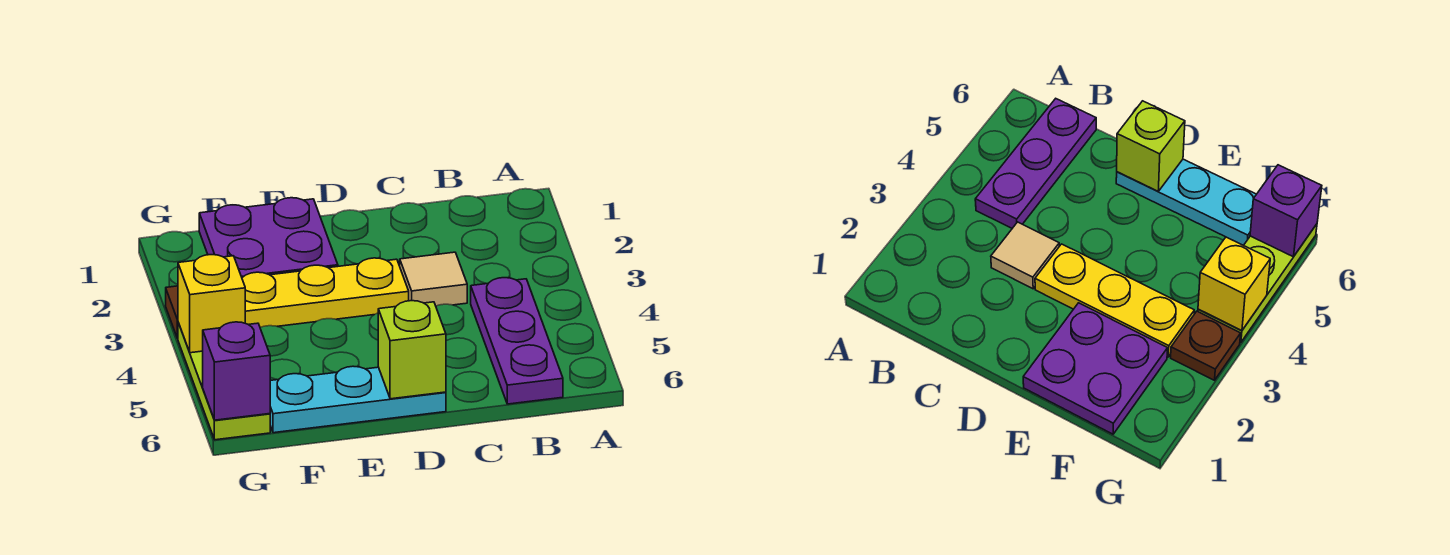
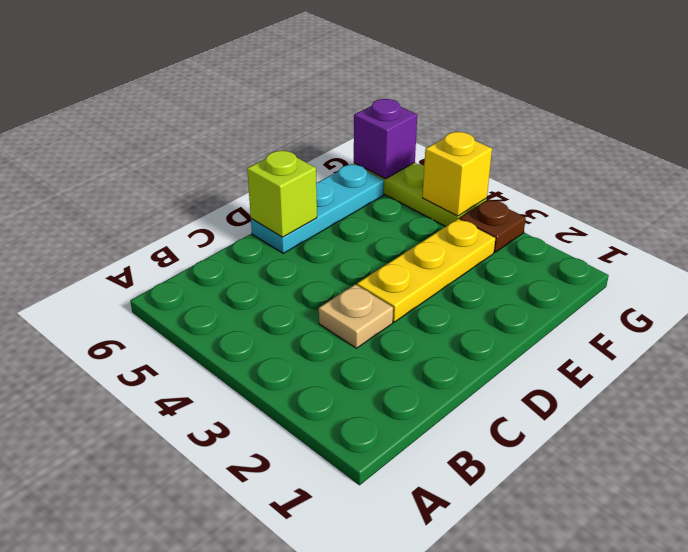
purple plate B4:B6 level 1 -> none
tan tile C3 level 1 -> tan plate C3 level 1
purple plate E1:F2 level 1 -> none

